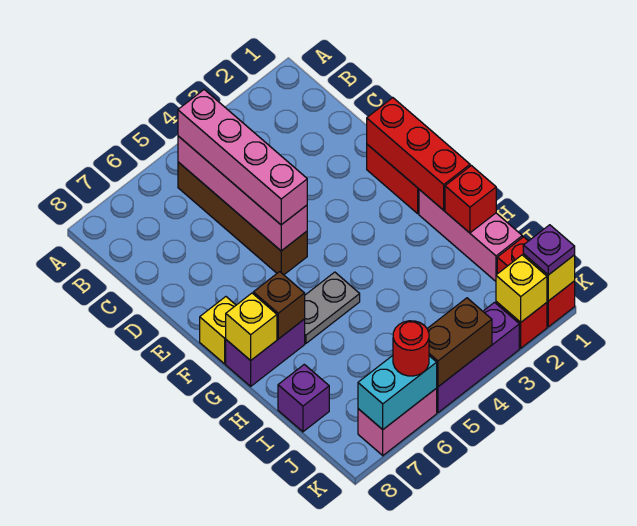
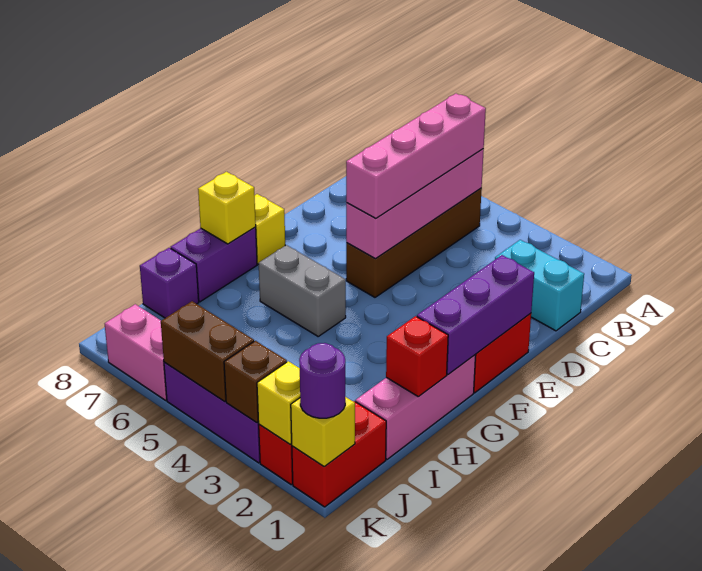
red brick E1:G1 level 2 -> purple brick E1:G1 level 2
grey plate G5:G6 level 1 -> grey brick G5:G6 level 1
purple brick G7:G8 level 1 -> purple brick G8:H8 level 1
brown brick G7 level 2 -> brown brick K3 level 2
purple plate K1 level 3 -> purple round brick K1 level 3
cyan brick K6:K7 level 2 -> cyan brick C1:C2 level 1
red round brick K6 level 3 -> none

